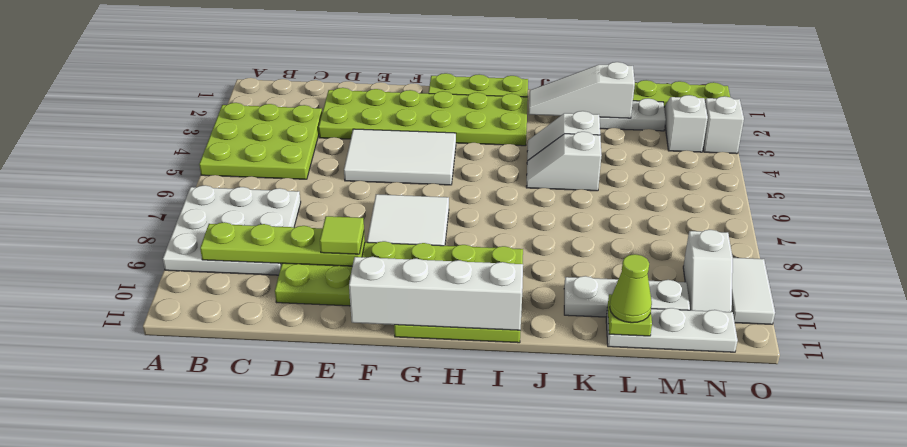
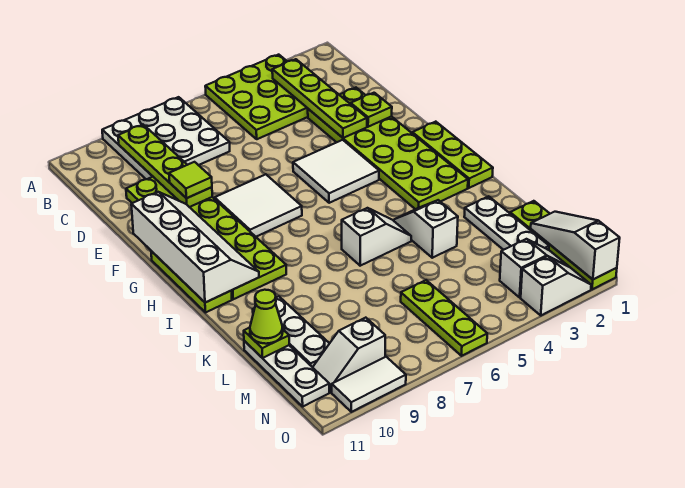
none -> lime plate B3:E3 level 2
none -> lime plate E2 level 2
white tile E4:G5 level 1 -> white tile F4:G5 level 1
white slope J2:L2 level 2 top L -> white slope M1:O1 level 2 top O
white slope J5:K5 level 1 top K -> white slope J5:J6 level 1 top 6
none -> lime plate M6:O6 level 1

